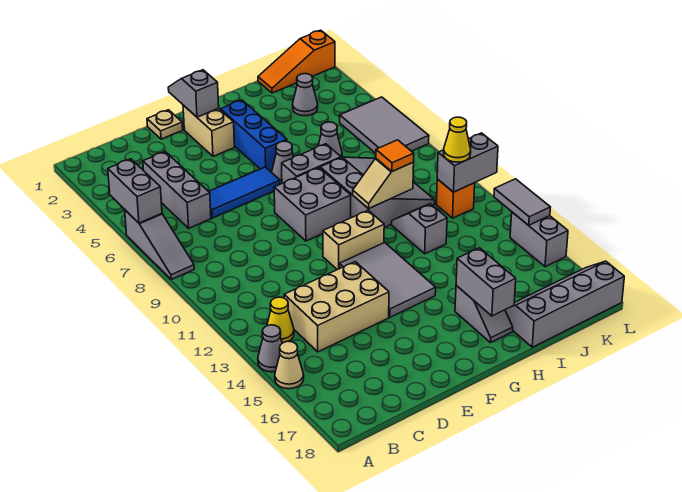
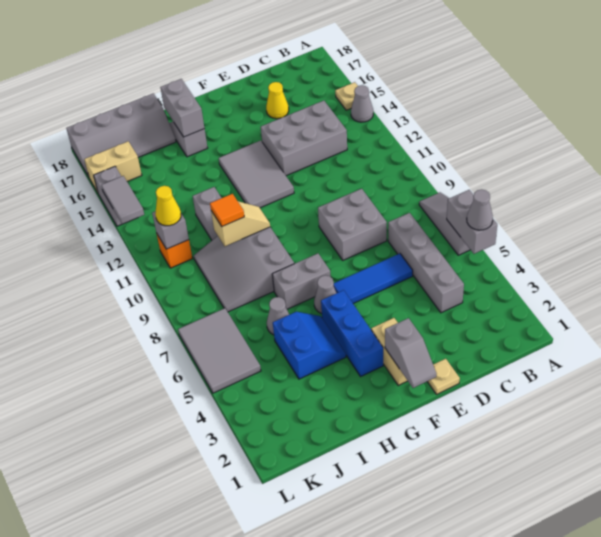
tan cone A15 level 1 -> tan plate A15 level 1
yellow cone B13 level 1 -> yellow cone D16 level 1
grey brick C4:C6 level 1 -> grey brick C4:C7 level 1
tan brick C13:E14 level 1 -> grey brick C13:E14 level 1
grey brick F8:G9 level 1 -> grey brick D8:E9 level 1
tan brick F11:G11 level 1 -> tan brick K16:L16 level 1
none -> blue slope H4:I5 level 1 top I
orange slope J1:L1 level 1 top L -> none
grey cone J3 level 1 -> grey cone A5 level 3
grey brick K11:L11 level 2 -> grey brick K11 level 2

